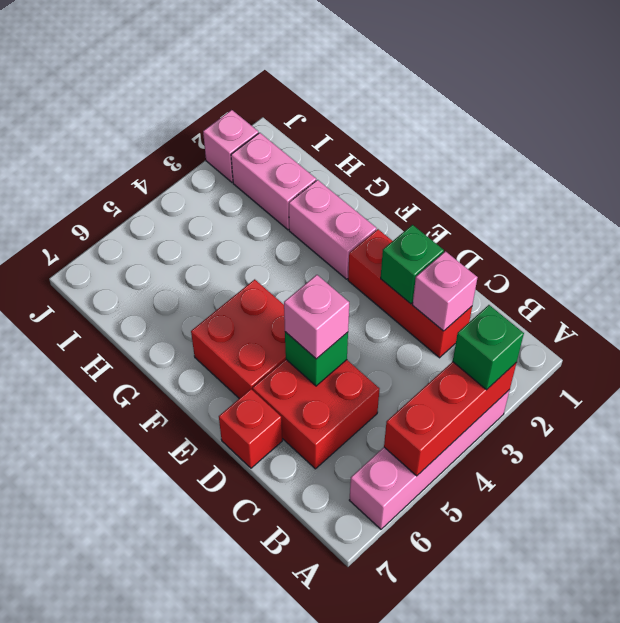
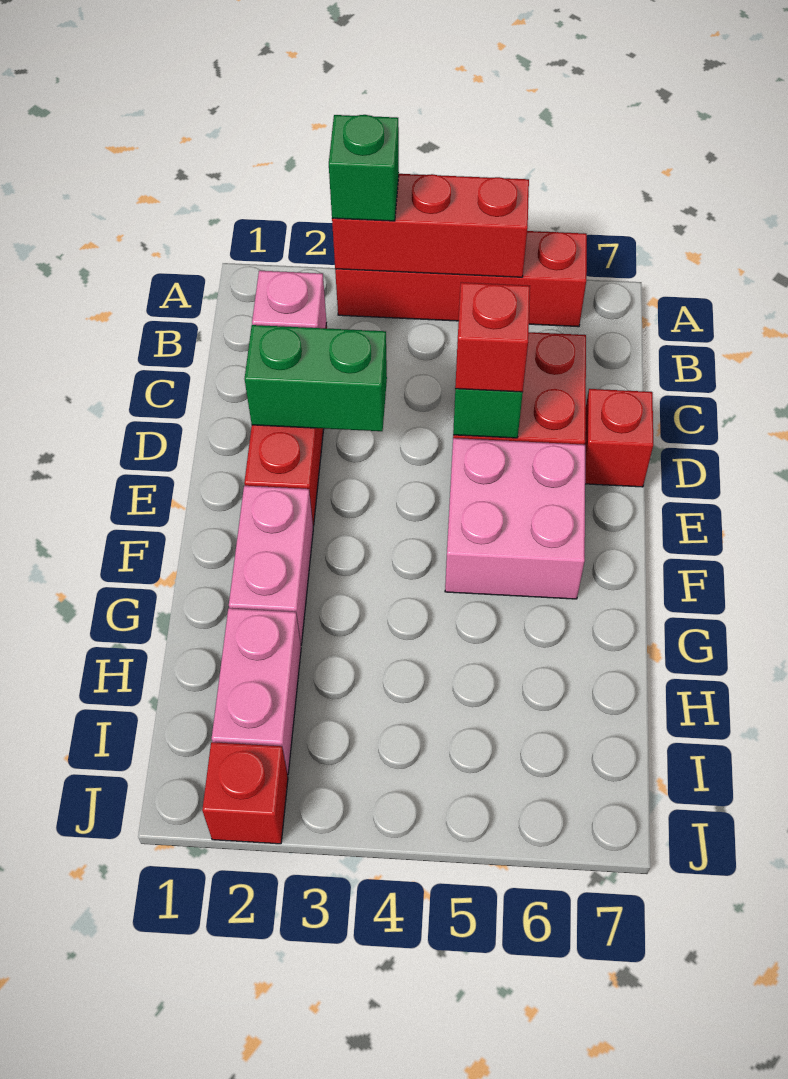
pink brick A3:A6 level 1 -> red brick A3:A6 level 1
green brick D2 level 2 -> green brick D2:D3 level 2
pink brick D5 level 3 -> red brick D5 level 3
red brick E5:F6 level 1 -> pink brick E5:F6 level 1
pink brick J2 level 1 -> red brick J2 level 1

